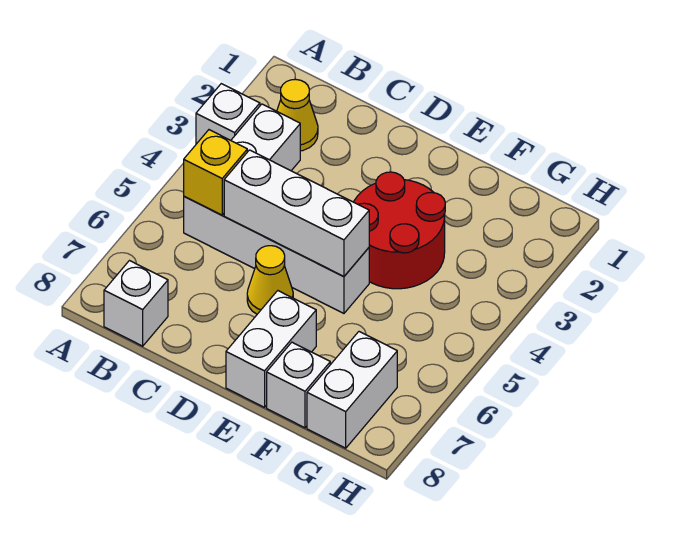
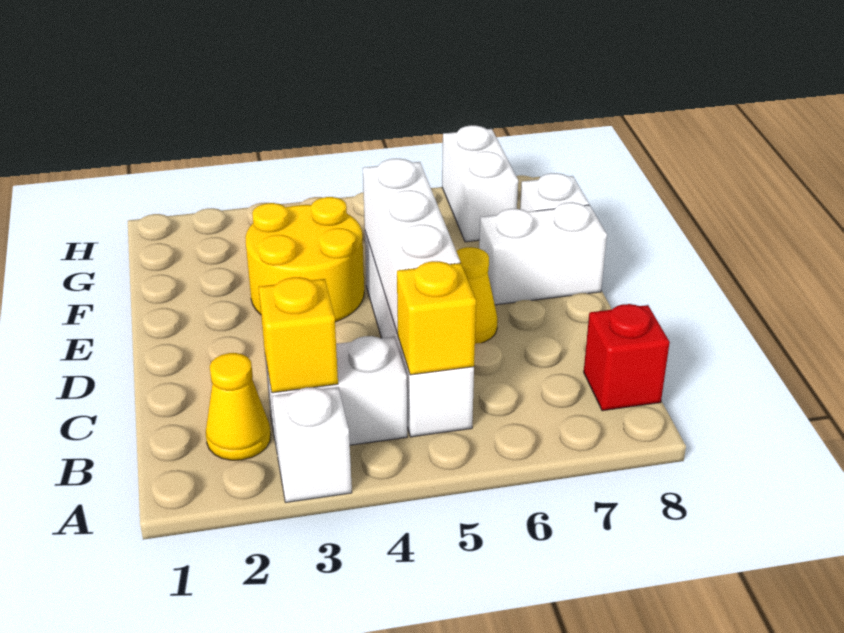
none -> yellow brick B3 level 2
white brick B8 level 1 -> red brick B8 level 1
red round brick E3:F4 level 1 -> yellow round brick E3:F4 level 1
white brick G7:G8 level 1 -> white brick G7:H7 level 1

